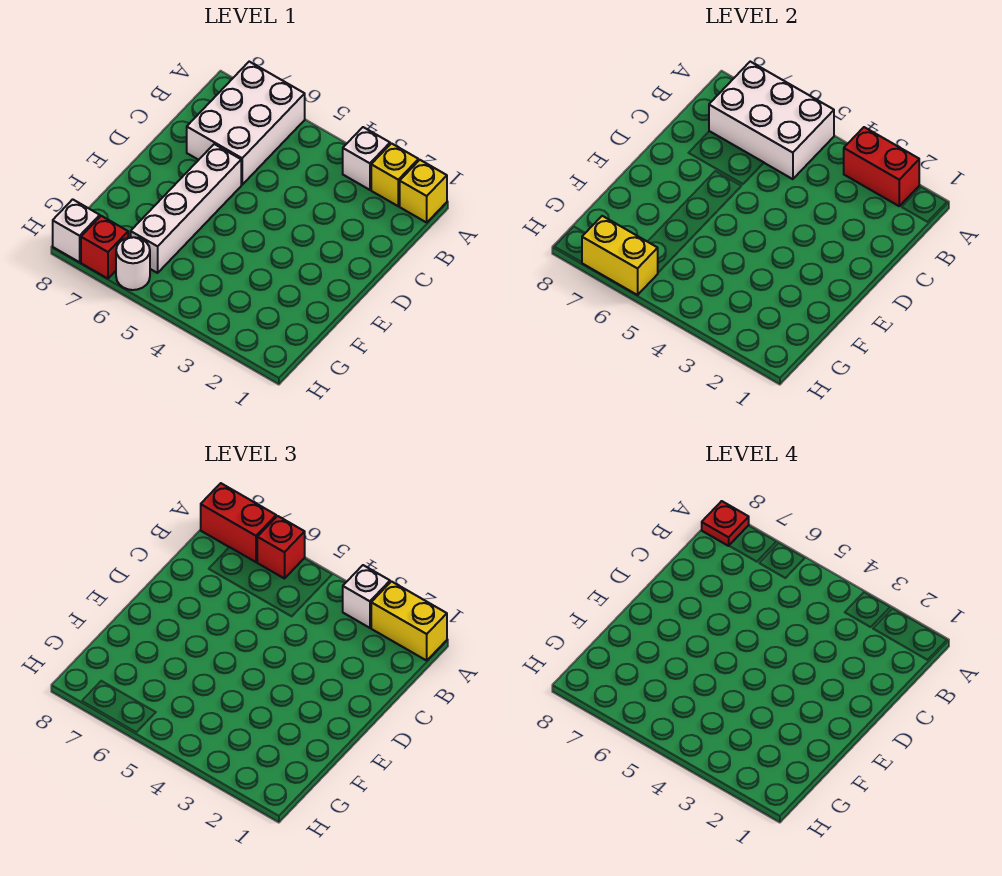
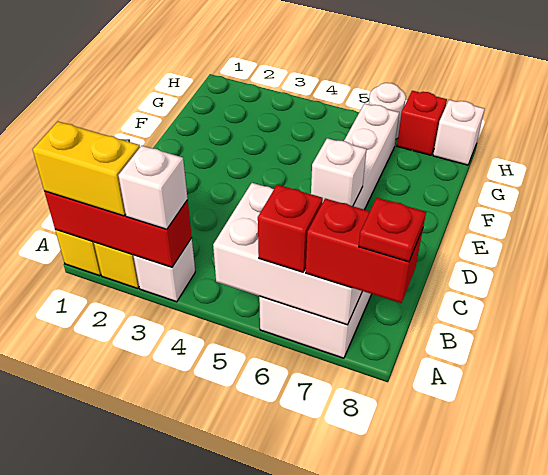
red brick A2:A3 level 2 -> red brick A1:A3 level 2
none -> white brick D6 level 2
yellow brick H6:H7 level 2 -> none

